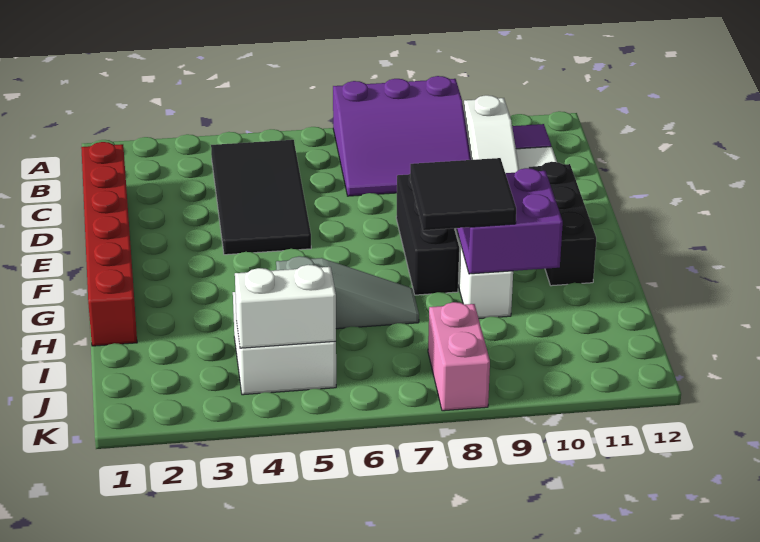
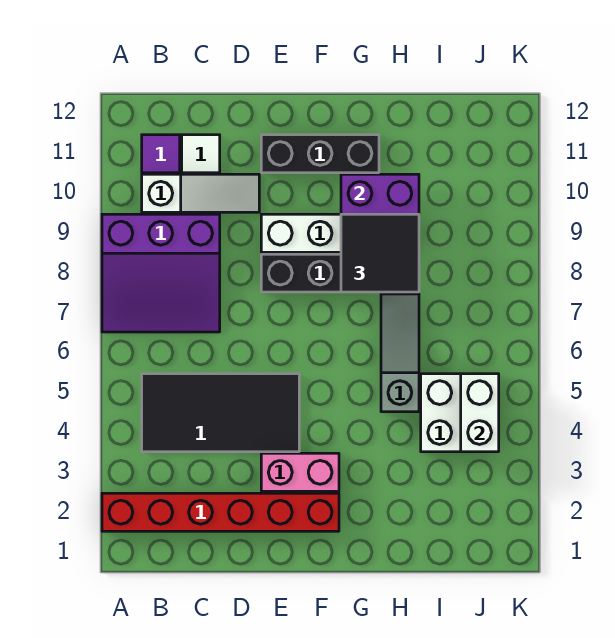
purple slope A7:C9 level 1 top A -> purple slope A7:C9 level 1 top 9
red brick C1:H1 level 1 -> red brick A2:F2 level 1
pink brick J8:K8 level 1 -> pink brick E3:F3 level 1

